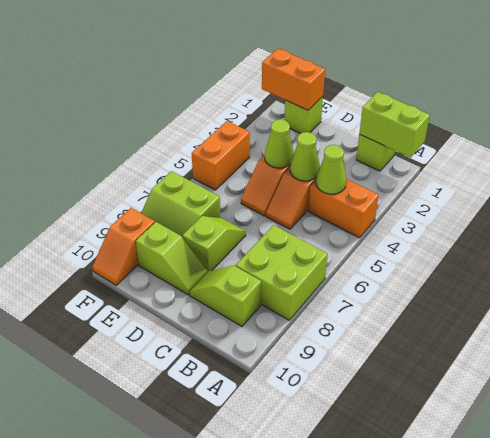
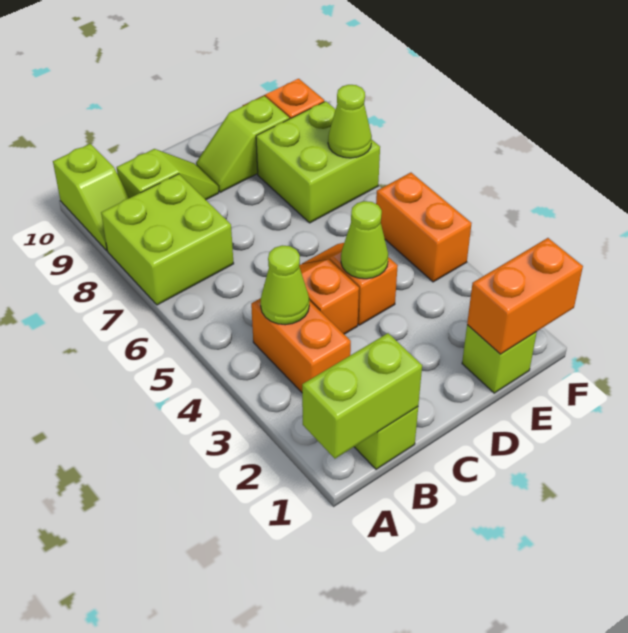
orange brick A4:B4 level 1 -> orange brick B3:B4 level 1
lime cone C4 level 2 -> lime cone F7 level 2
lime slope D7:D8 level 1 top 8 -> lime slope A9:A10 level 1 top 10
lime slope E7:F8 level 1 top 7 -> lime brick E7:F8 level 1

